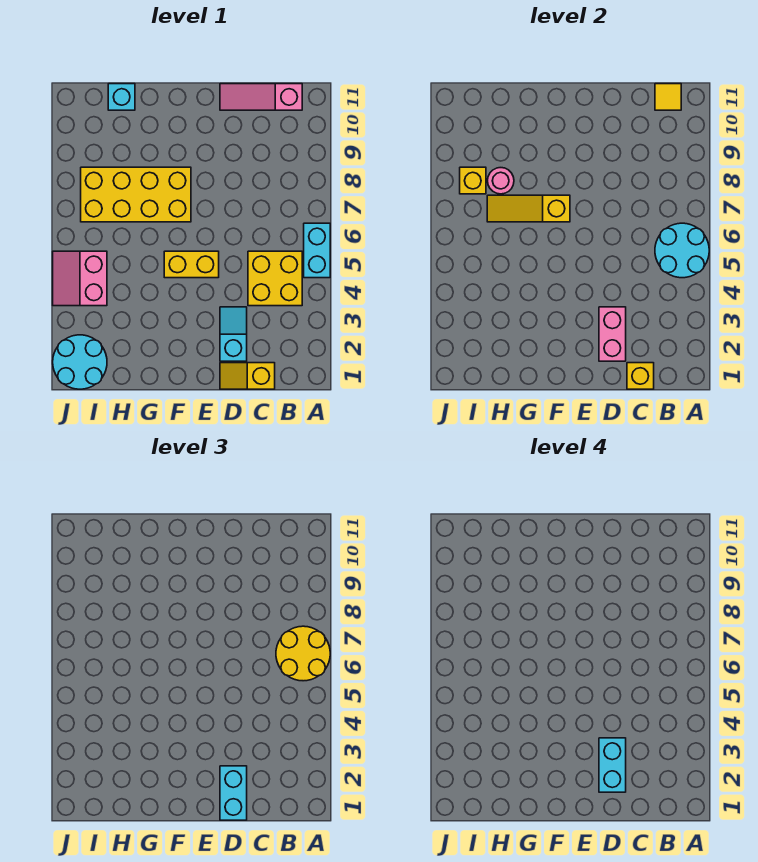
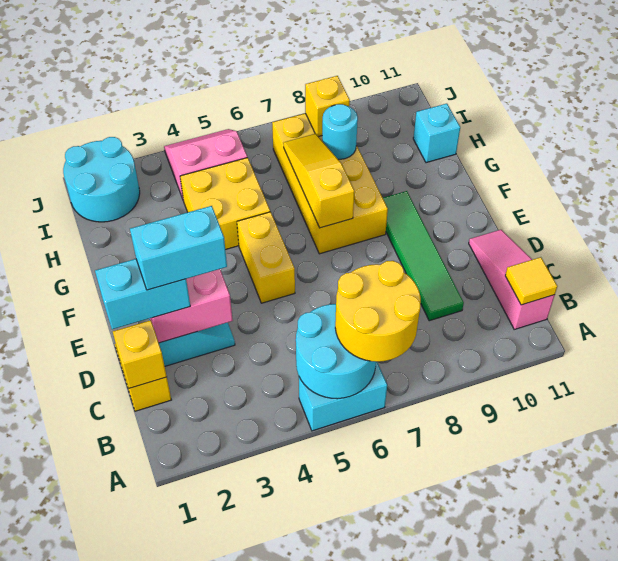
yellow brick B4:C5 level 1 -> yellow brick G4:H5 level 1
none -> green tile C9:F9 level 1
pink round brick H8 level 2 -> cyan round brick H8 level 2

